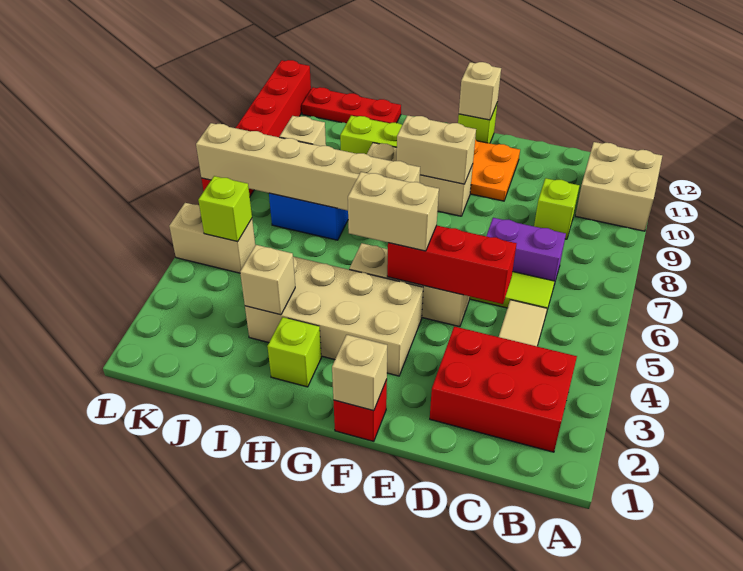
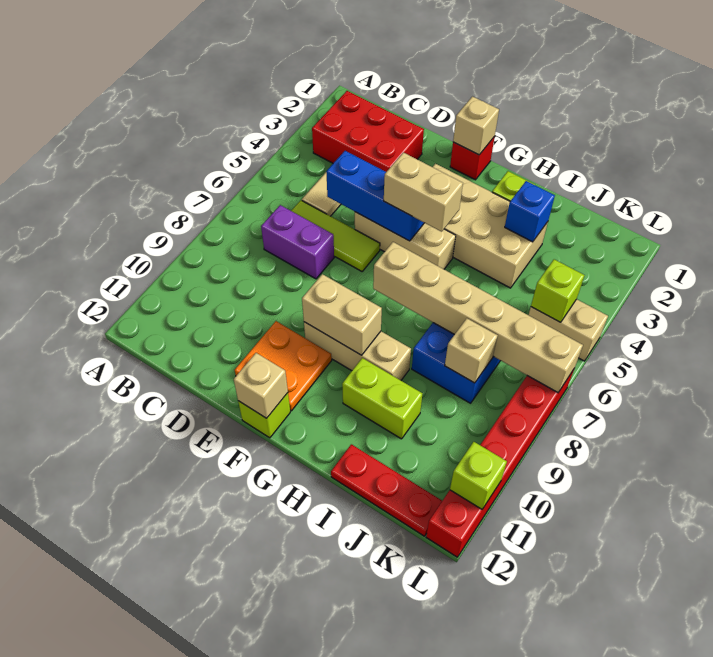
tan brick A10:B11 level 1 -> none
lime brick C9 level 1 -> lime brick L11 level 2
red brick D5:F5 level 2 -> blue brick D5:F5 level 2
tan brick I3 level 2 -> blue brick I3 level 2

